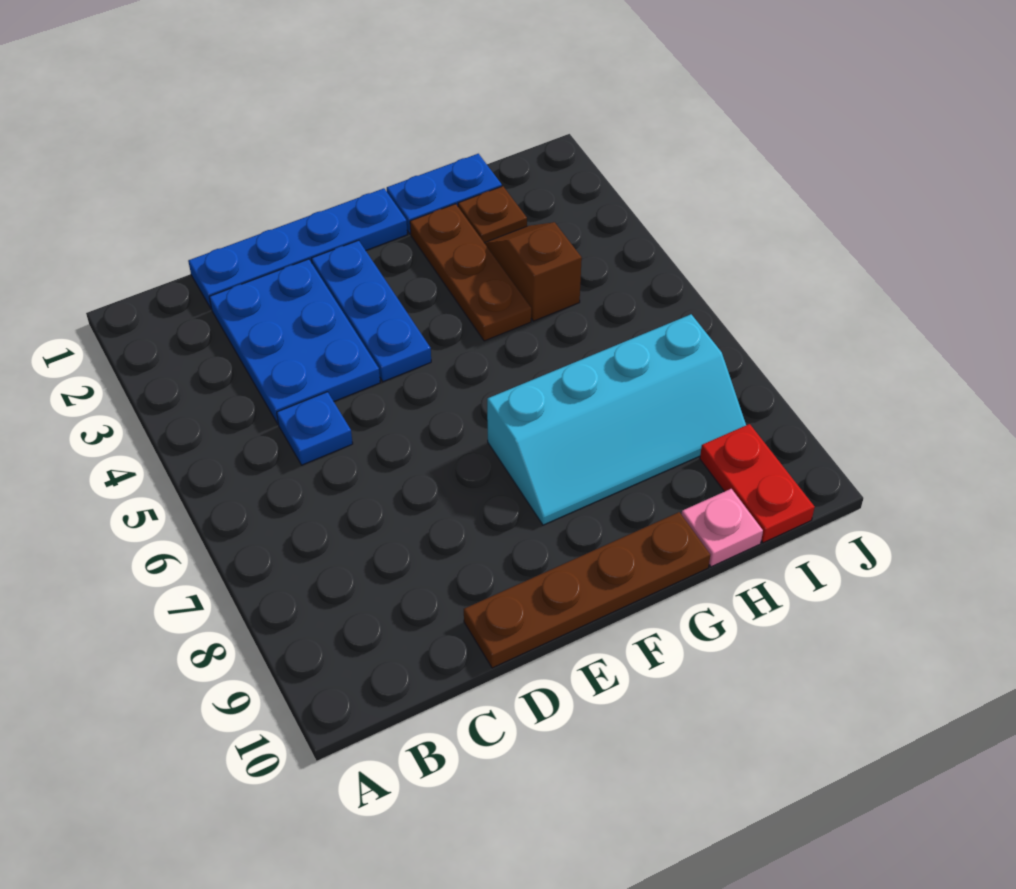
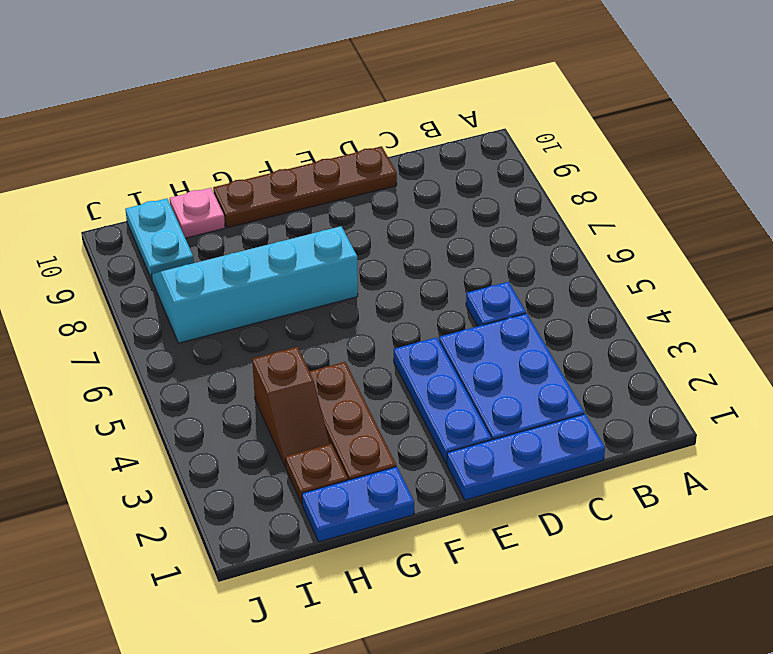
blue plate C1:F1 level 1 -> blue plate C1:E1 level 1
red plate I9:I10 level 1 -> cyan plate I9:I10 level 1

